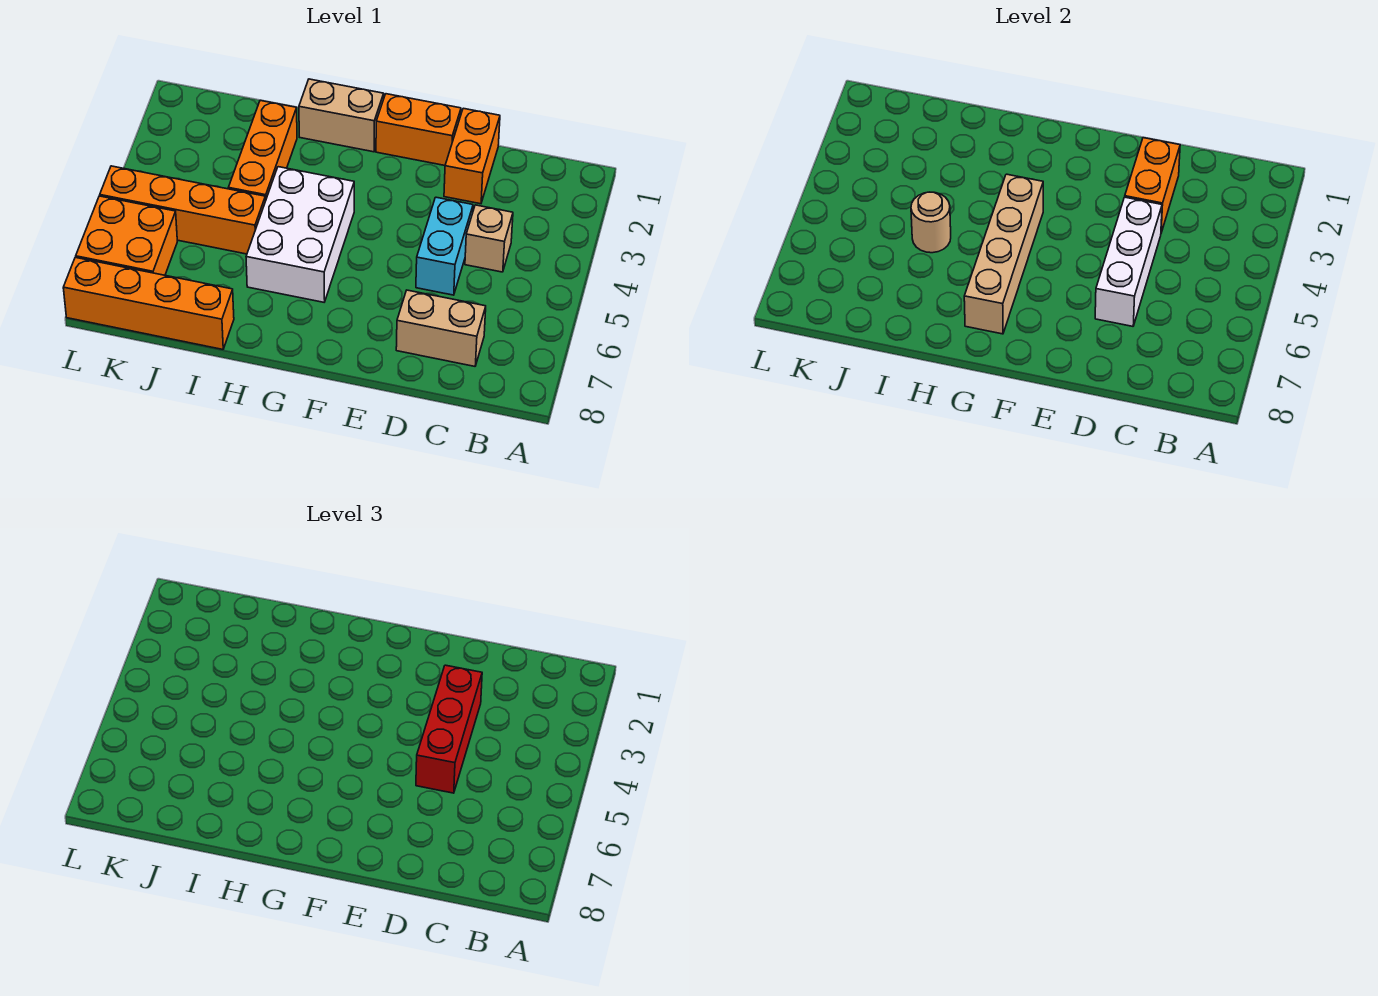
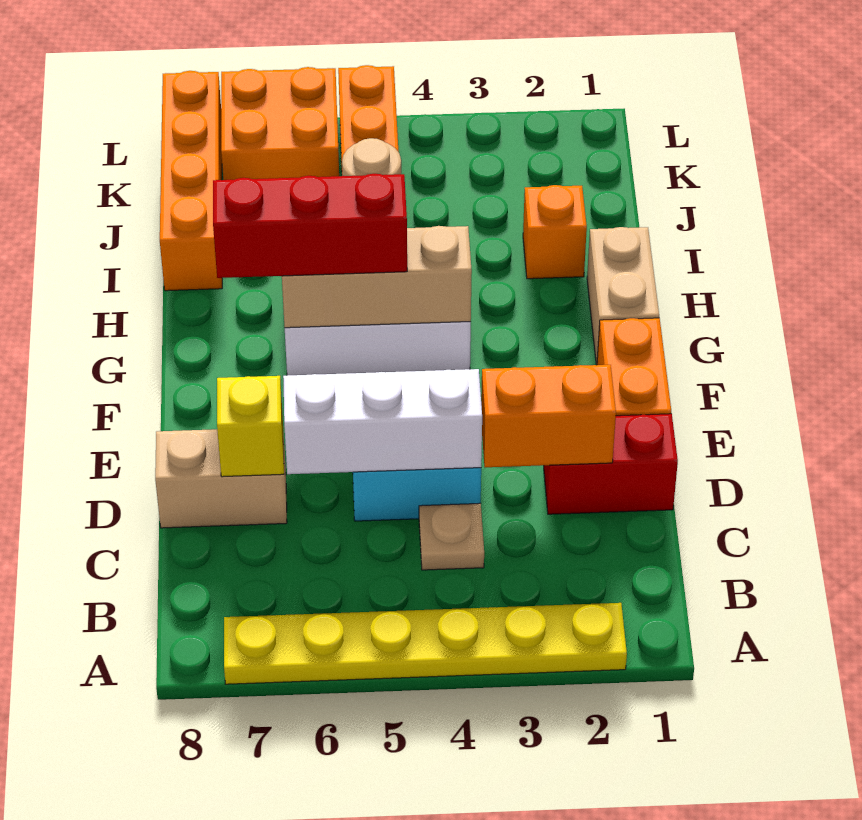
none -> yellow plate A2:A7 level 1
tan brick C4 level 1 -> tan plate C4 level 1
tan brick C7:D7 level 1 -> tan brick D7:D8 level 1
orange brick D1:D2 level 1 -> red brick D1:D2 level 1
red brick D3:D5 level 3 -> red brick G5:G7 level 3
none -> yellow brick D7 level 2
tan brick G4:G7 level 2 -> tan brick G4:G6 level 2
orange brick I2:I4 level 1 -> orange brick I2 level 1

